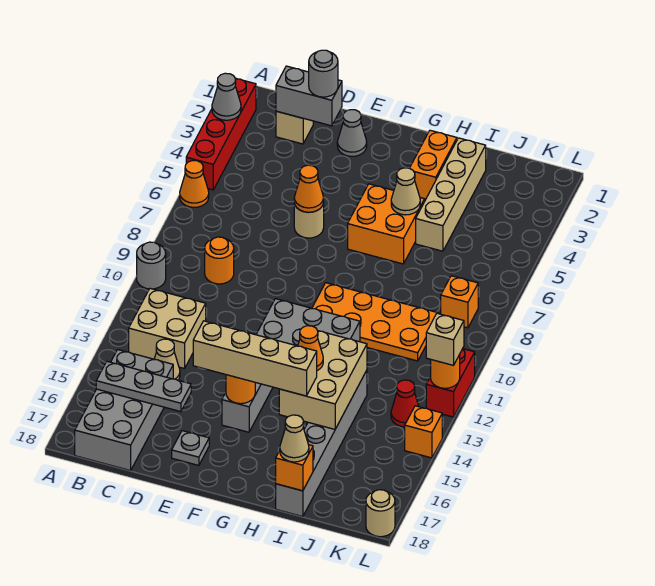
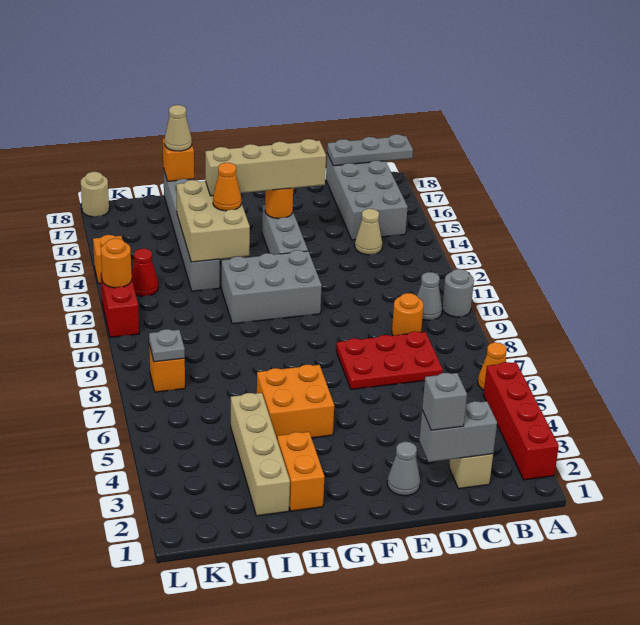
grey cone A3 level 2 -> grey cone B10 level 1
tan brick B12:C13 level 1 -> none
grey plate B16:D16 level 2 -> grey plate A18:C18 level 2
none -> red plate C7:E8 level 1
grey round brick D2 level 3 -> grey brick D2 level 3
tan round brick E6 level 1 -> none
orange cone E6 level 2 -> none
grey plate E17 level 1 -> grey plate K8 level 2
orange plate G9:J10 level 1 -> none
tan cone H5 level 2 -> none
tan brick L12 level 3 -> none

